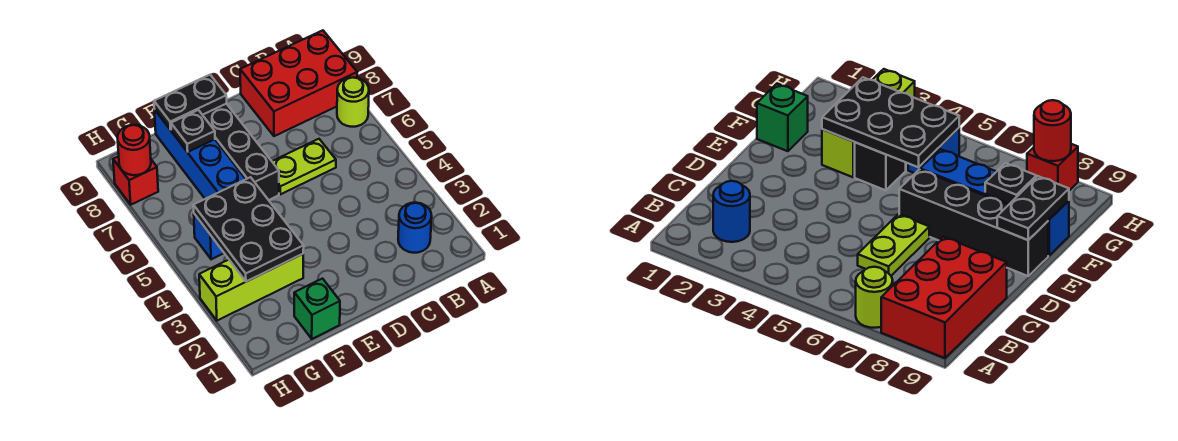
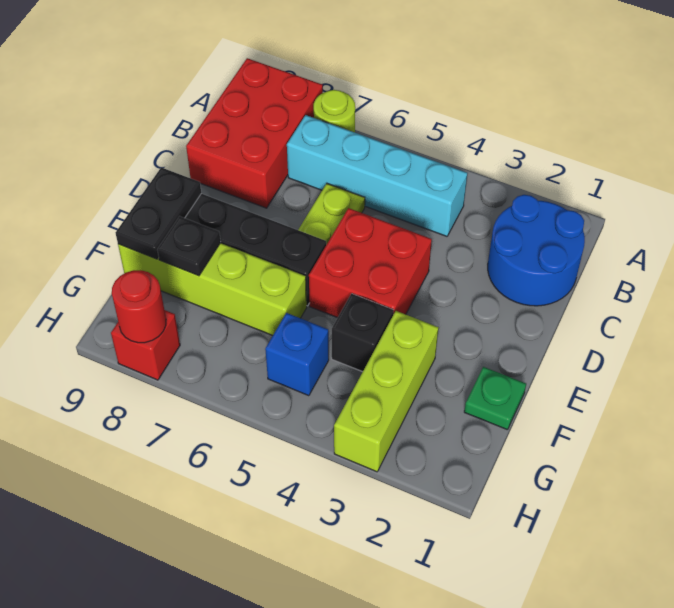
blue round brick B2 level 1 -> blue round brick B1:C2 level 1
none -> cyan brick B4:B7 level 1
none -> red brick D4:E5 level 1
green brick F1 level 1 -> green plate F1 level 1
black plate F3:G5 level 2 -> none
blue brick F6:F9 level 1 -> lime brick F6:F9 level 1

